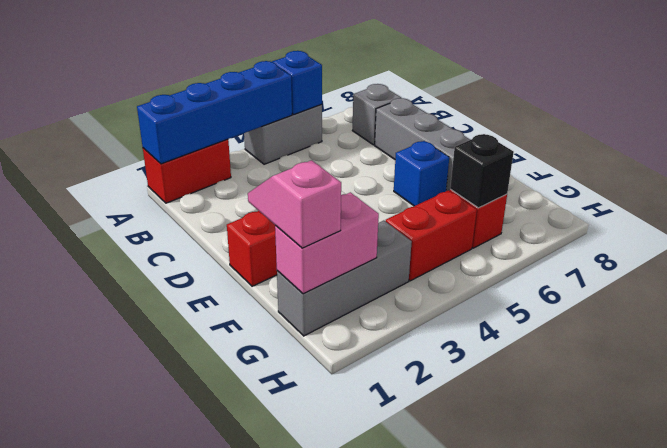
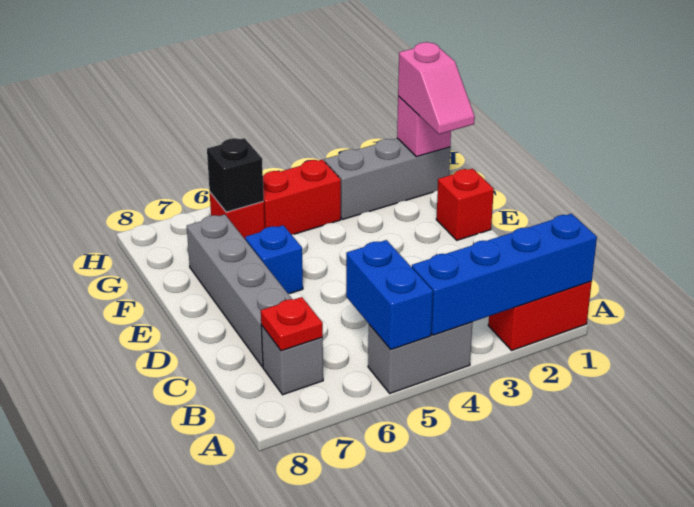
blue brick A5 level 2 -> blue brick A5:B5 level 2
none -> red plate B7 level 2
pink brick G1:G2 level 2 -> pink brick G1 level 2

